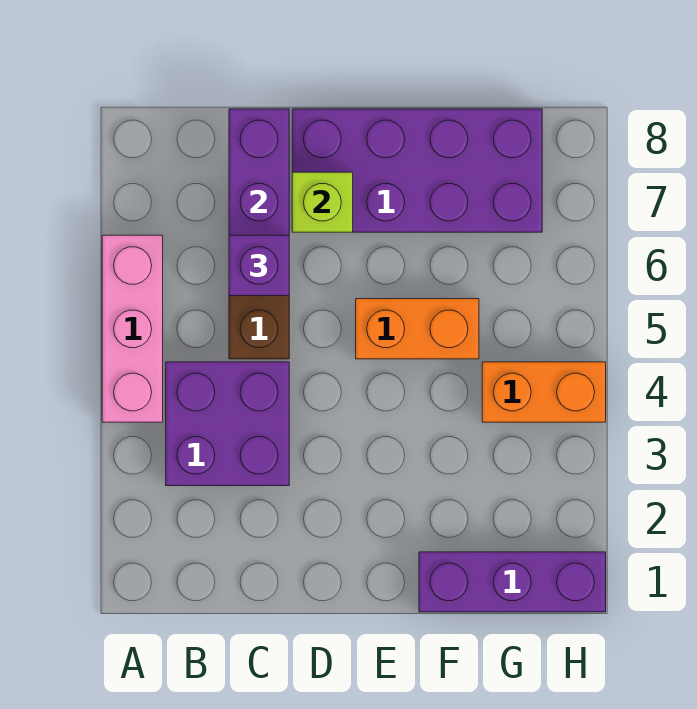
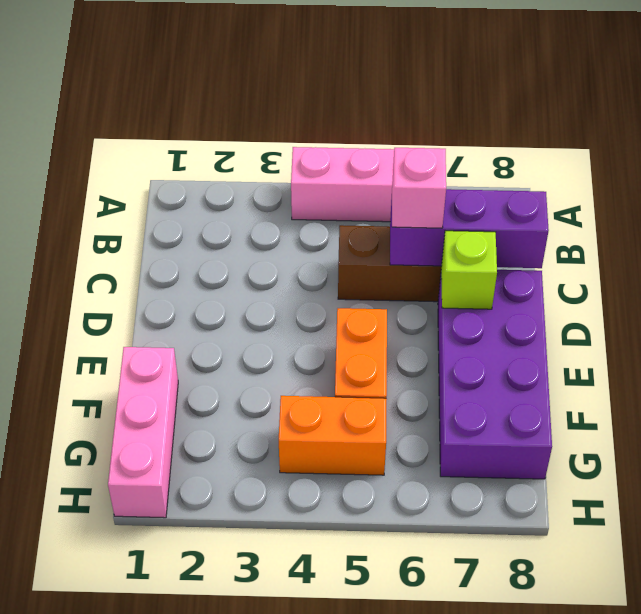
purple brick B3:C4 level 1 -> none
purple brick C6 level 3 -> pink brick C6 level 3
purple brick F1:H1 level 1 -> pink brick F1:H1 level 1
orange brick G4:H4 level 1 -> orange brick G4:G5 level 1

